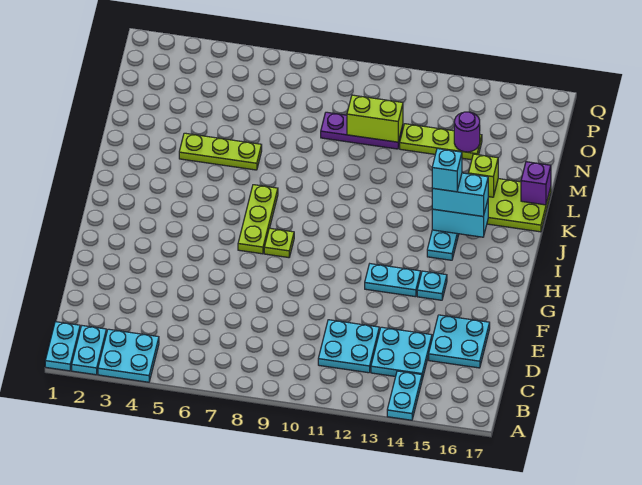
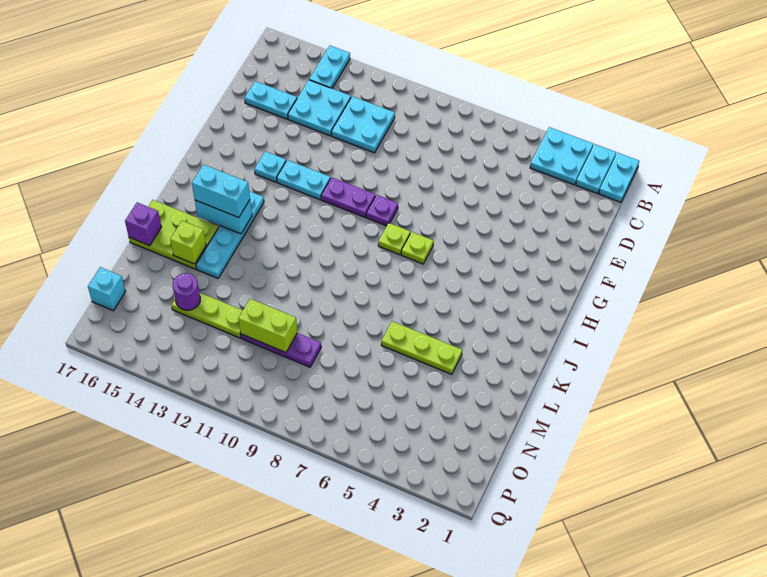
cyan plate D15:E16 level 1 -> cyan plate D15:D16 level 1
none -> purple plate G9 level 1
none -> purple plate G10:G11 level 1
lime plate H7:J7 level 1 -> lime plate H7 level 1
cyan brick J14 level 4 -> cyan brick O17 level 1

